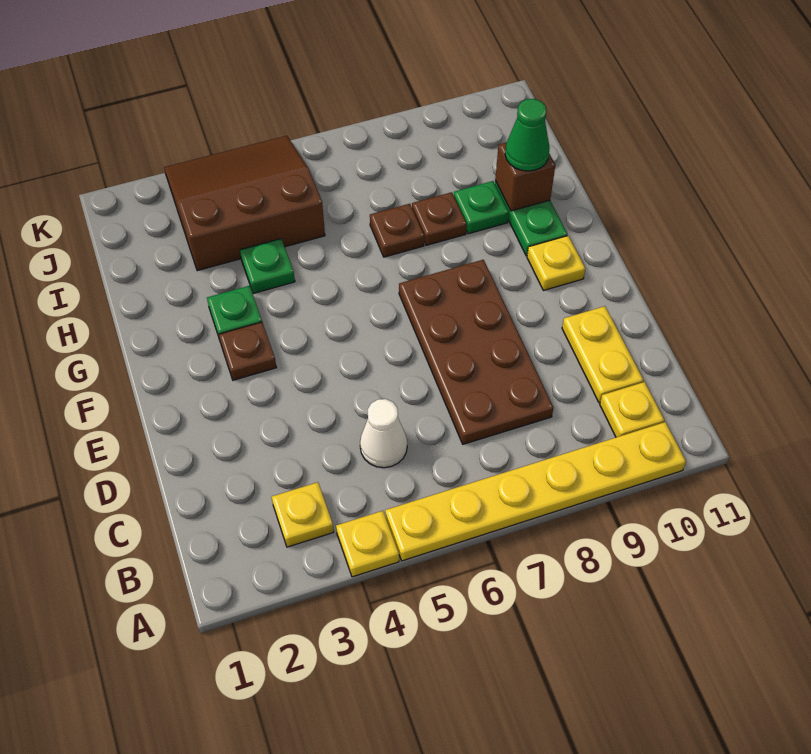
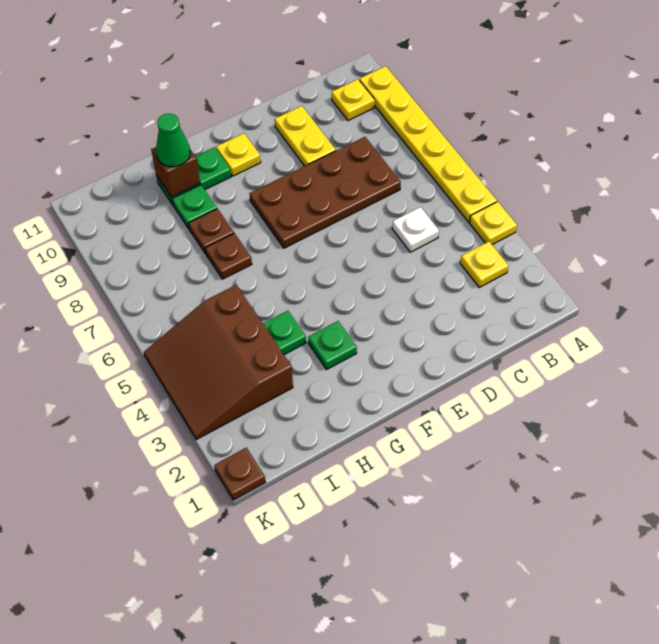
white cone C5 level 1 -> white plate C5 level 1
yellow plate C10:D10 level 1 -> yellow plate D9:D10 level 1
brown plate F3 level 1 -> brown plate K1 level 1

